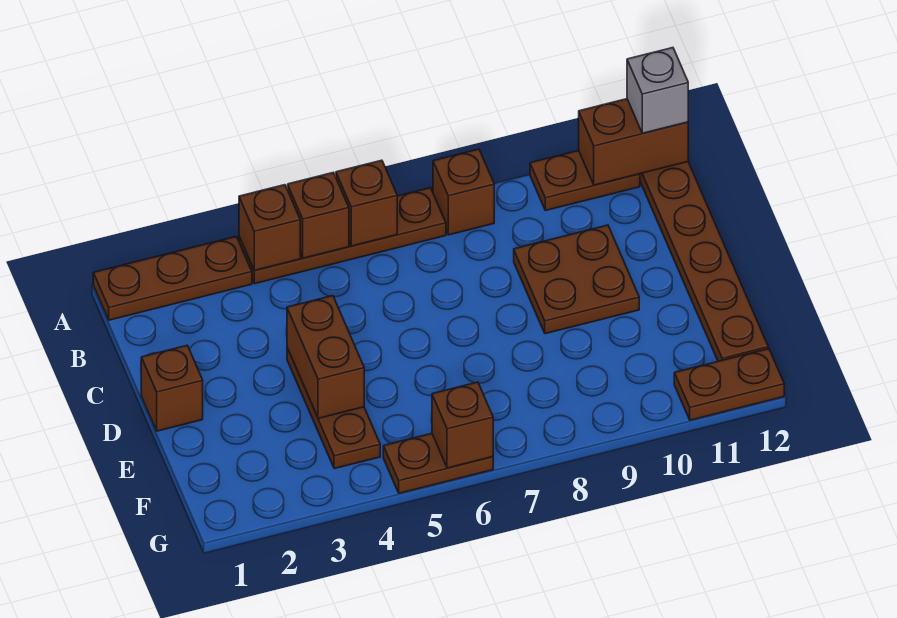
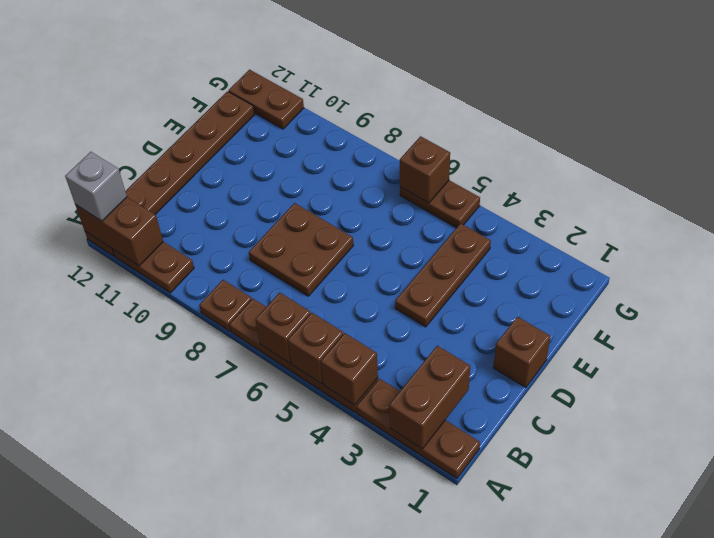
brown brick A8 level 1 -> brown plate A8 level 1
brown plate C9:D10 level 1 -> brown plate C7:D8 level 1
brown brick D4:E4 level 2 -> brown brick A2:B2 level 2

